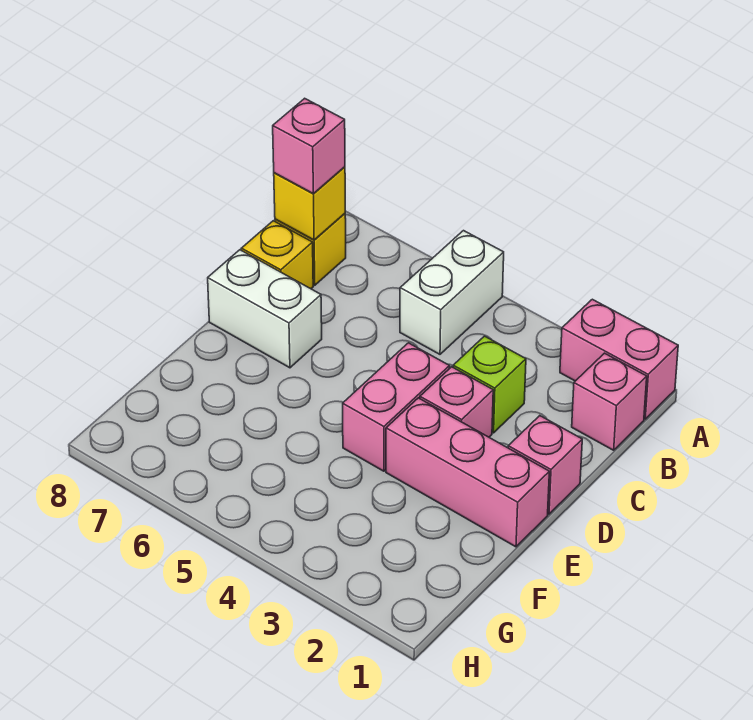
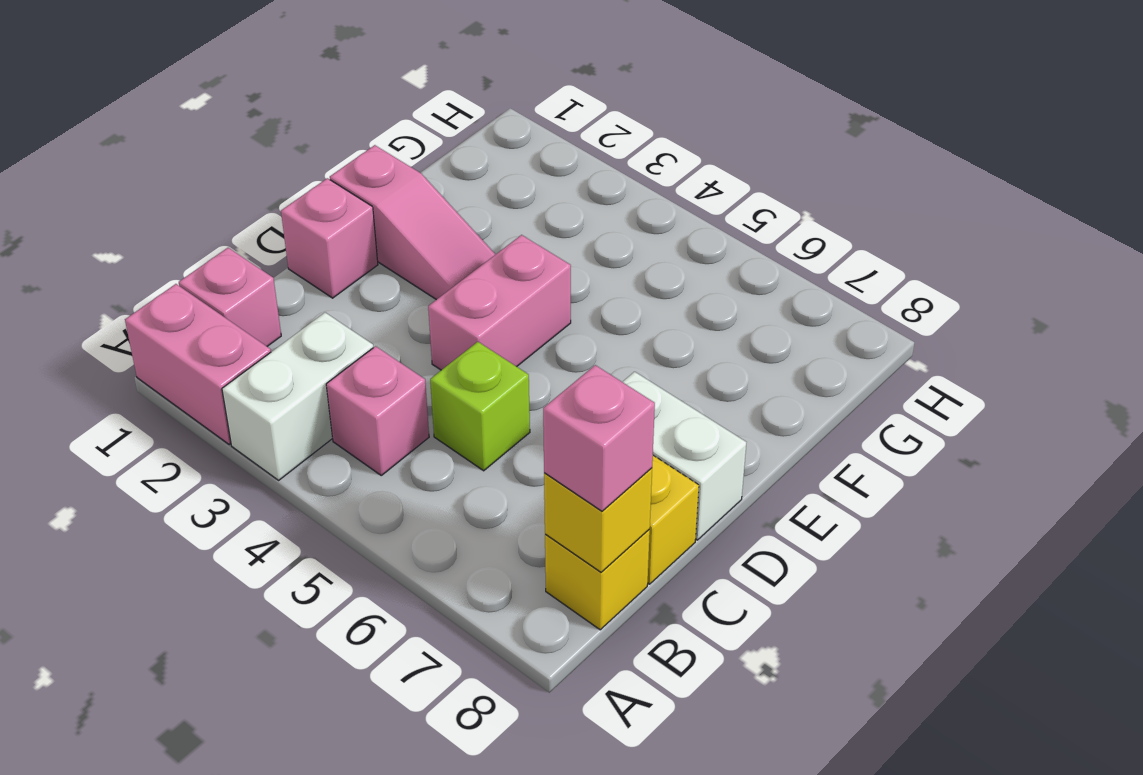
white brick A5:B5 level 1 -> white brick A3:B3 level 1
lime brick C3 level 1 -> lime brick C5 level 1
pink brick D3 level 1 -> pink brick B4 level 1
pink brick E1:E3 level 1 -> pink slope E1:E3 level 1 top 1

